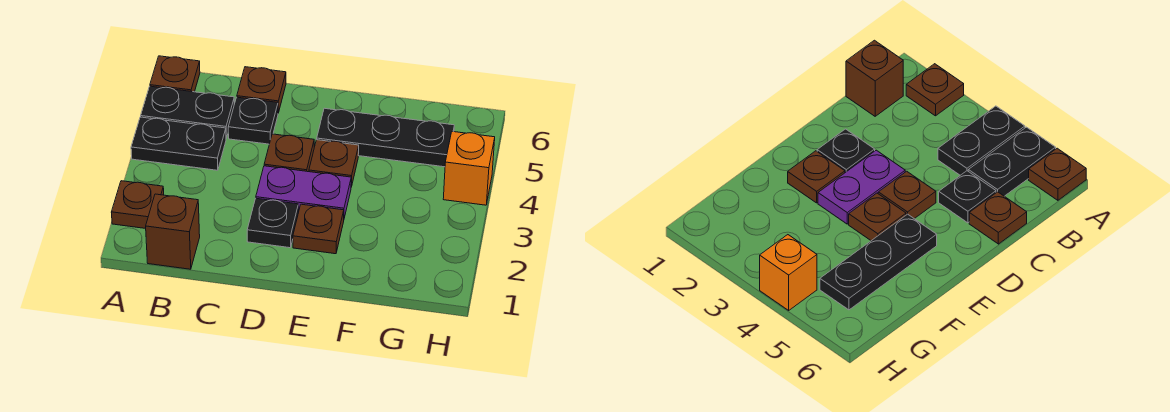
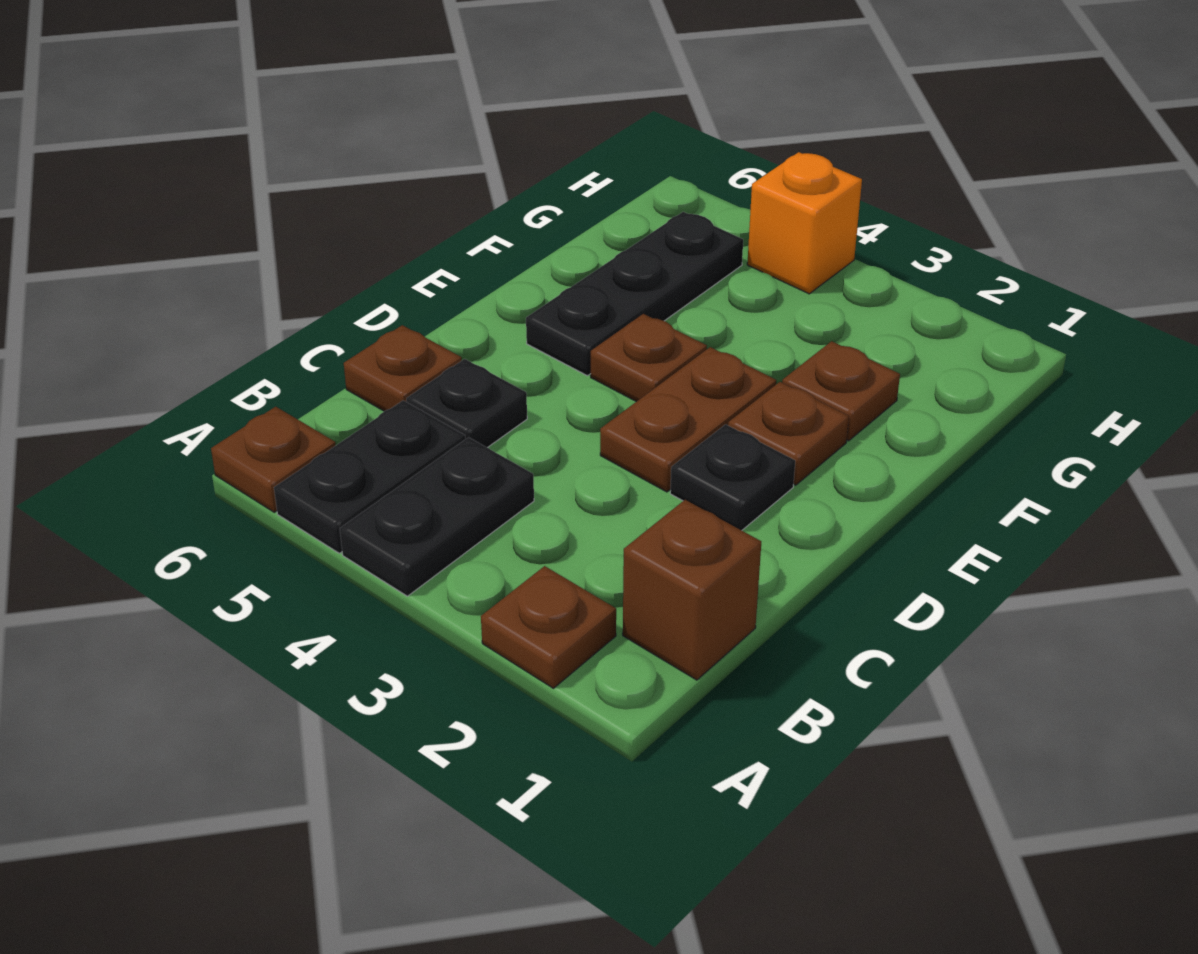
purple plate D3:E3 level 1 -> brown plate D3:E3 level 1
brown plate D4 level 1 -> brown plate F2 level 1

